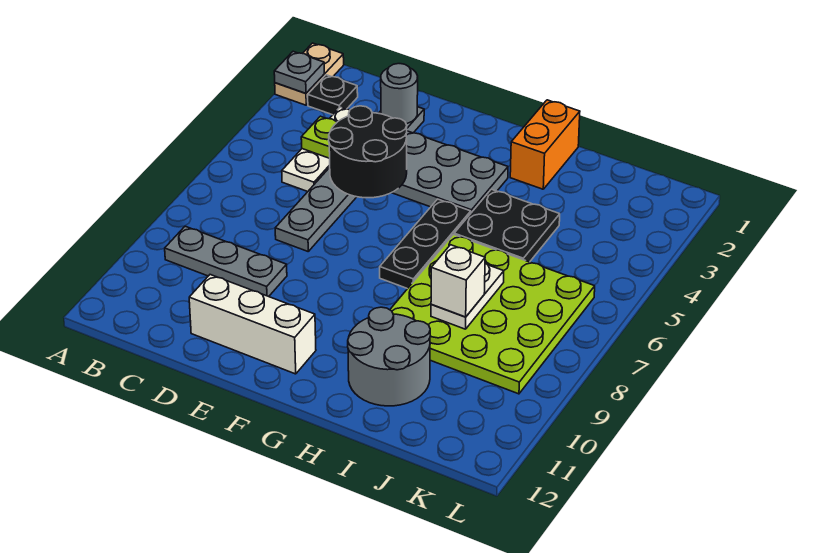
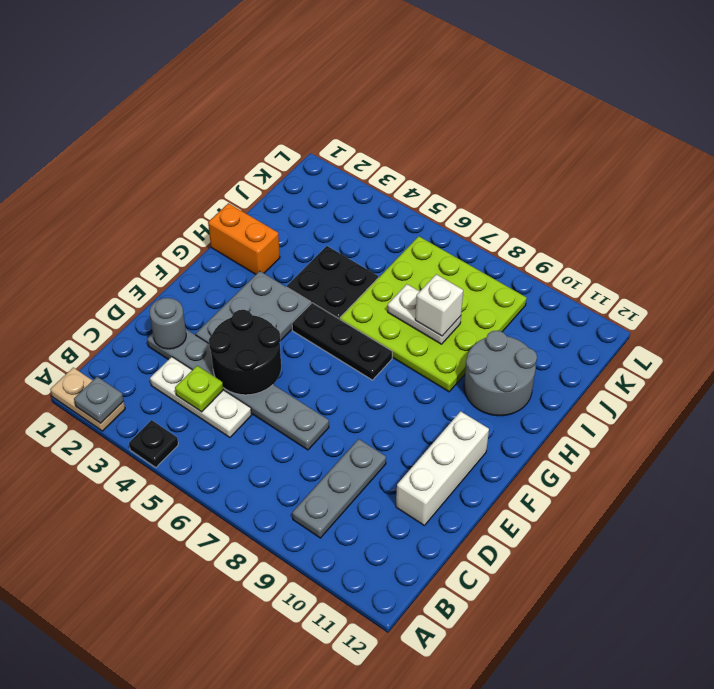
black plate B2 level 1 -> black plate A4 level 1

